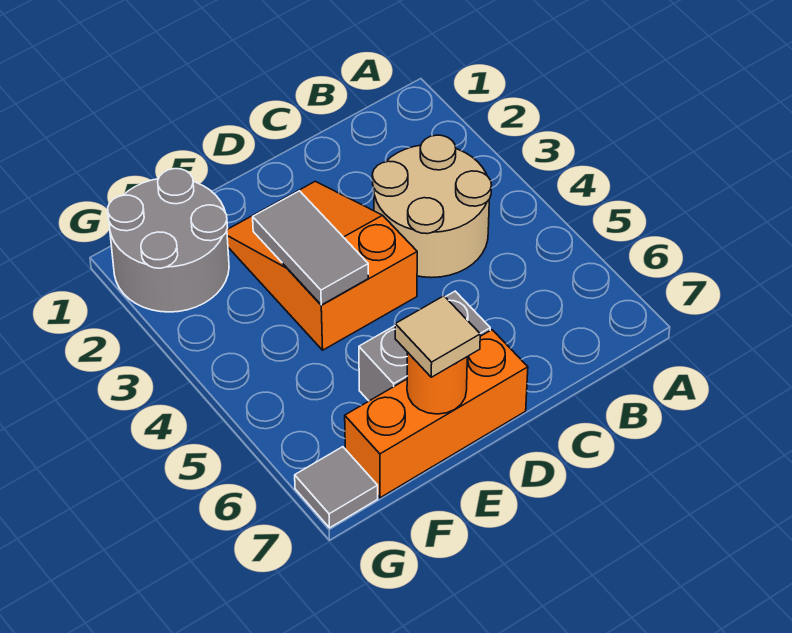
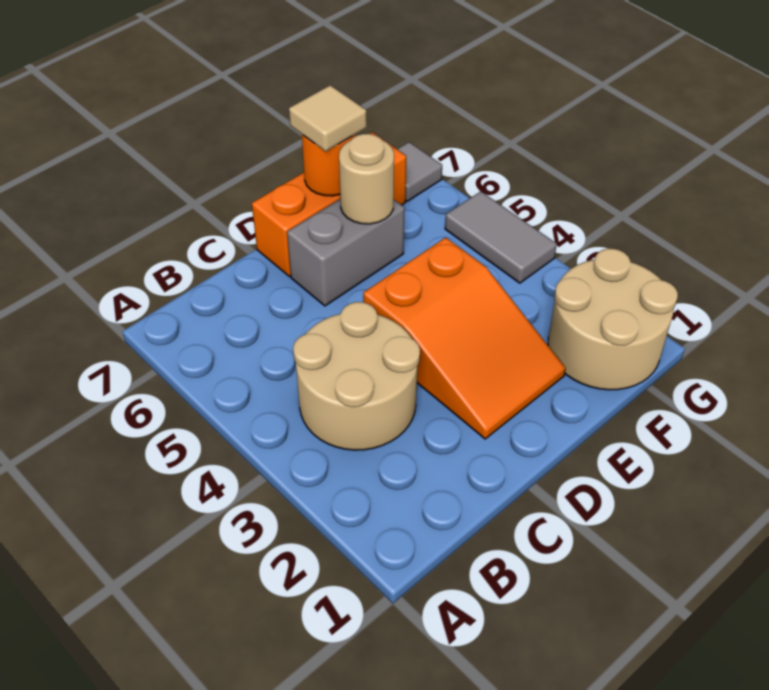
grey tile E3:E4 level 2 -> grey tile G4:G5 level 1
none -> tan round brick E6 level 2
grey round brick F1:G2 level 1 -> tan round brick F1:G2 level 1

